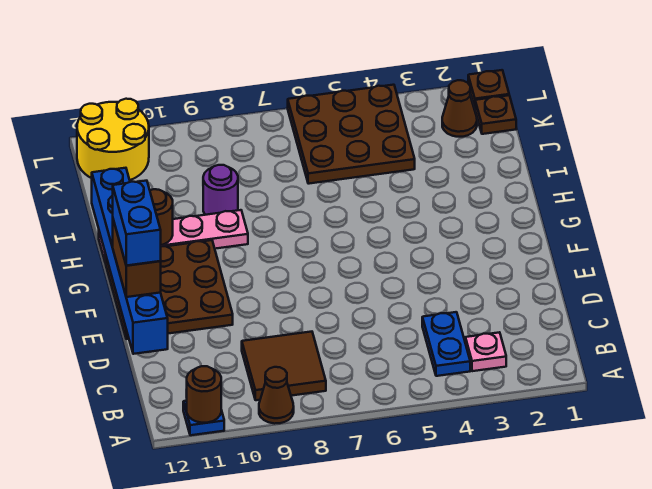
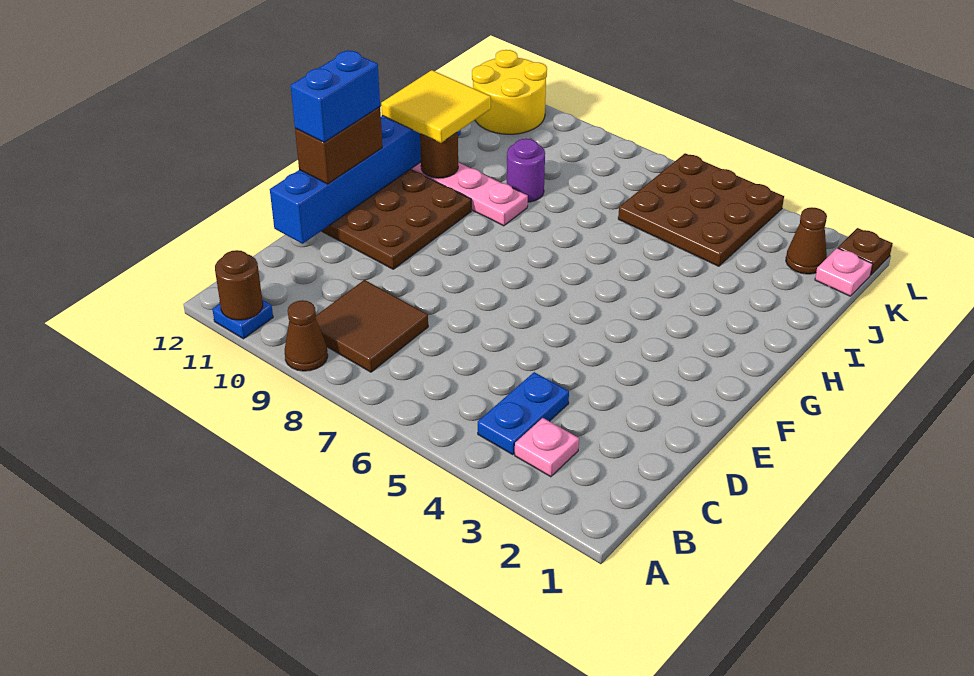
none -> yellow tile H11:I12 level 3
brown plate K1 level 1 -> pink plate K1 level 1

